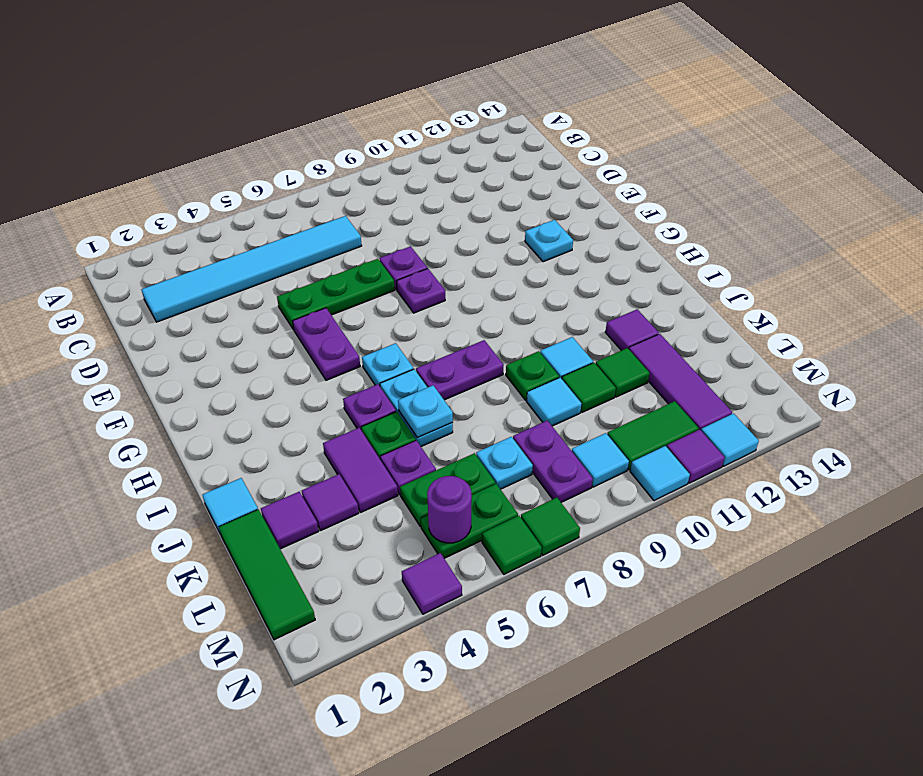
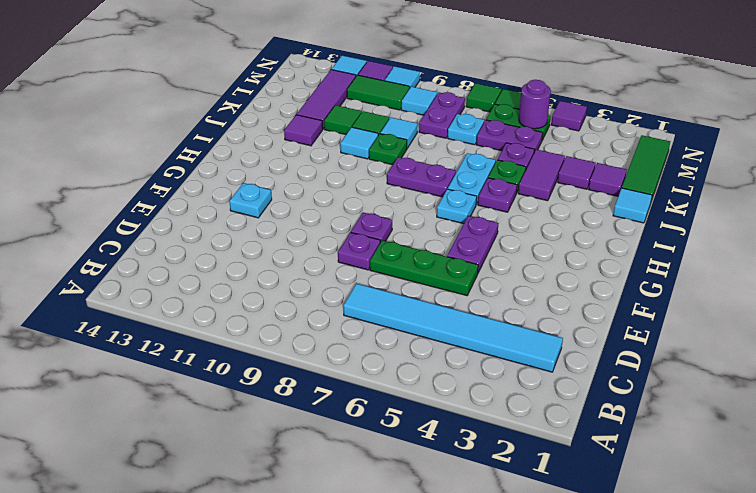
cyan plate J6 level 2 -> none
green plate L5:L6 level 1 -> purple plate L5:L6 level 1

